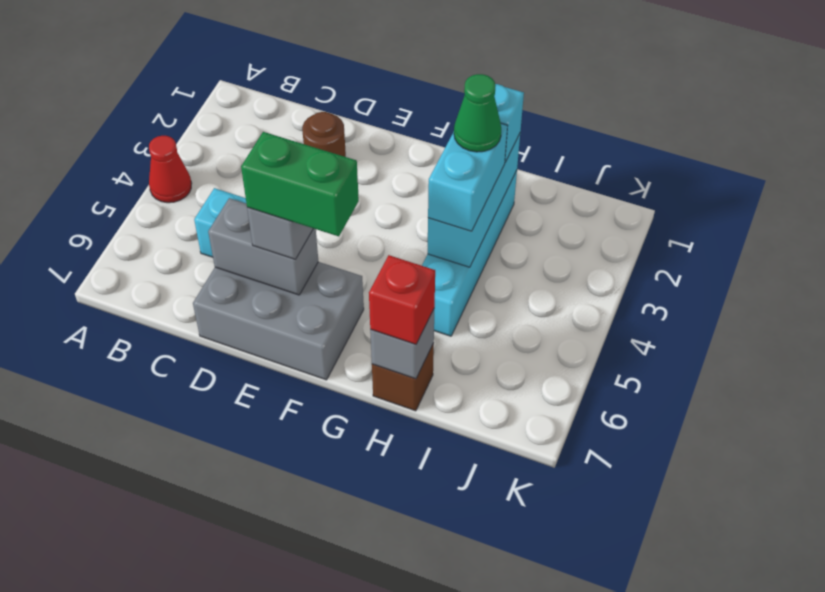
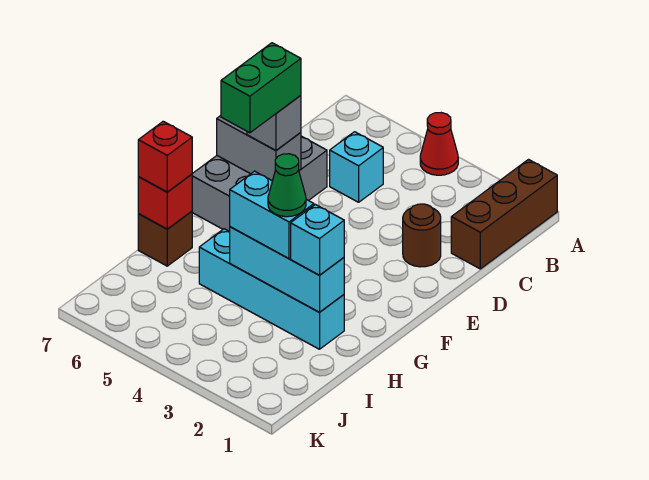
none -> brown brick A1:C1 level 1
grey brick D6:E6 level 2 -> grey brick E6:E7 level 2
grey brick H7 level 2 -> red brick H7 level 2

